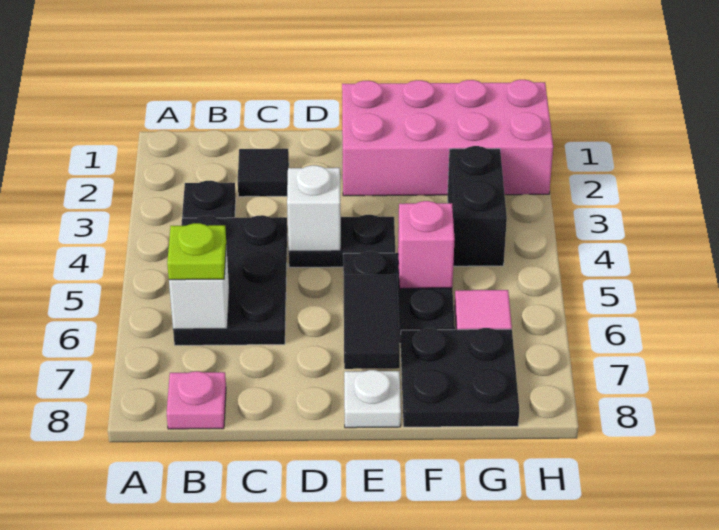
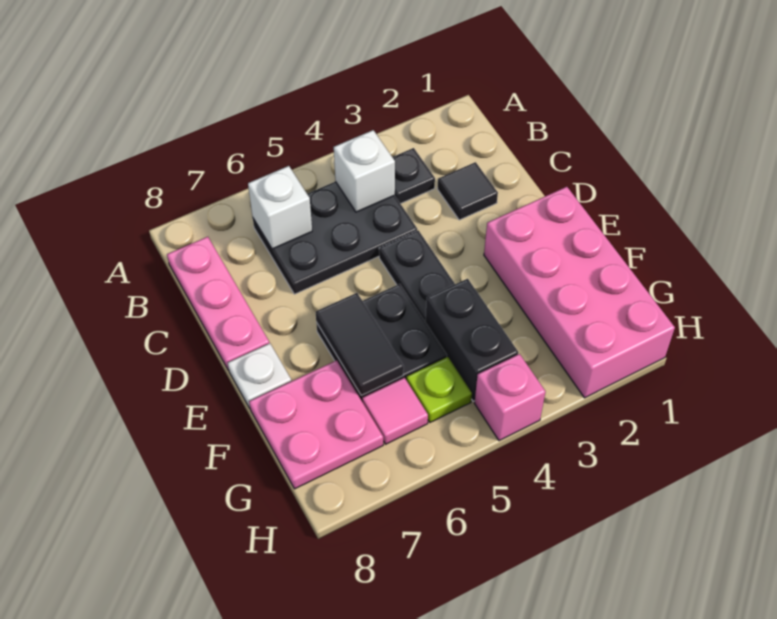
lime plate B6 level 3 -> lime plate G5 level 1
pink plate B8 level 1 -> pink plate B8:D8 level 1
white brick D4 level 2 -> white brick B4 level 2
black tile E6:E7 level 2 -> black tile E6:F6 level 2
pink brick F5 level 2 -> pink brick H4 level 1
black plate F7:G8 level 1 -> pink plate F7:G8 level 1
black brick G3:G4 level 1 -> black brick F4:G4 level 1

